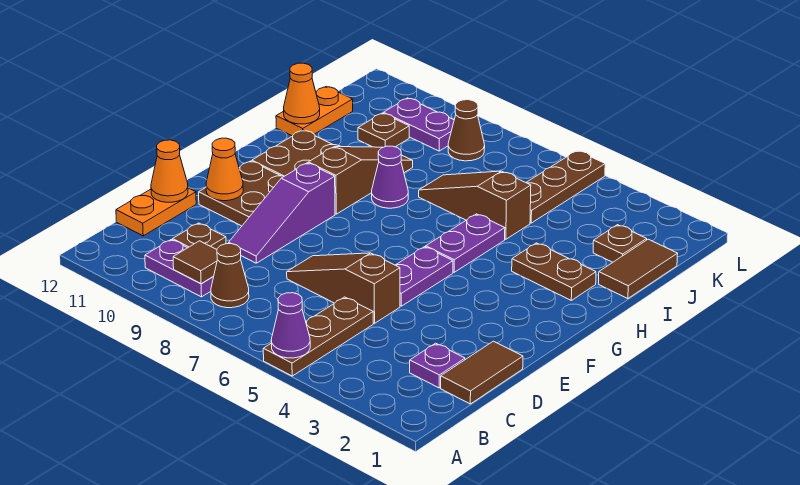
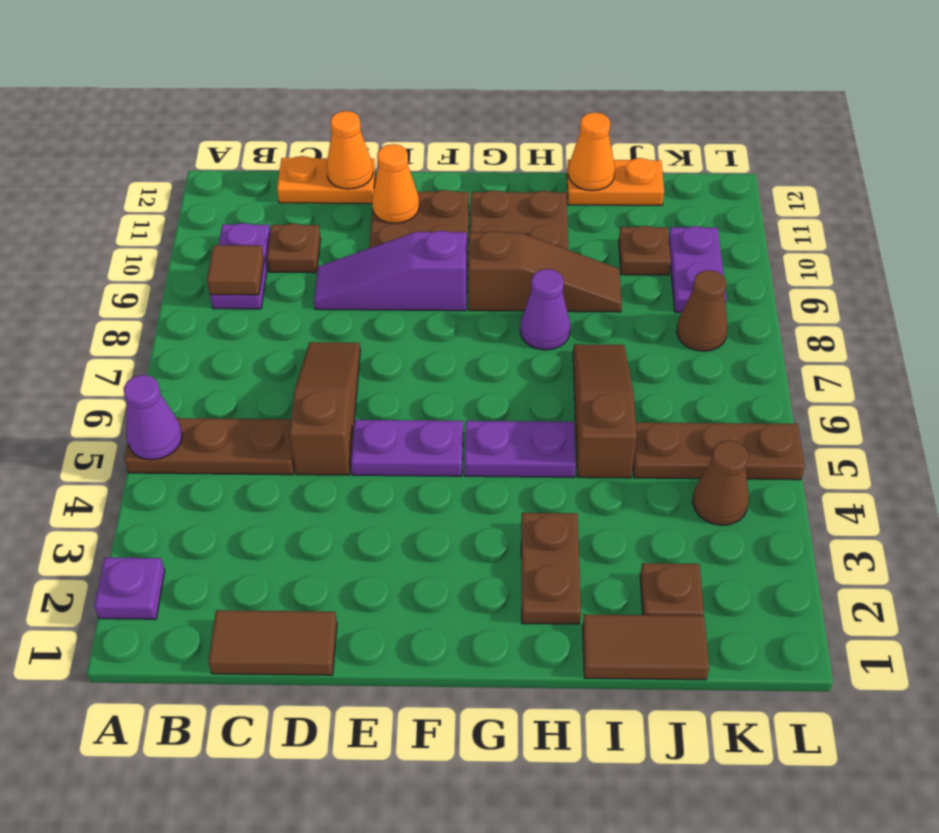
brown cone B8 level 1 -> brown cone K4 level 1
purple plate C2 level 1 -> purple plate A2 level 1

